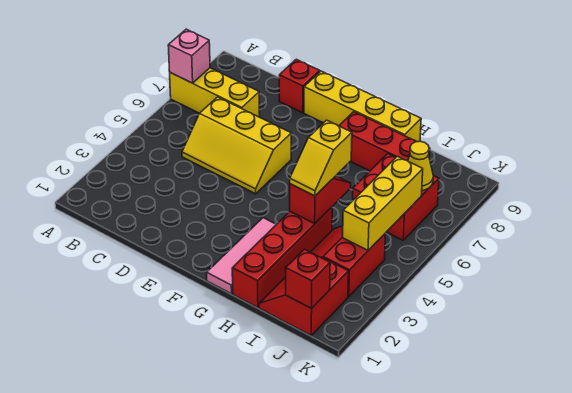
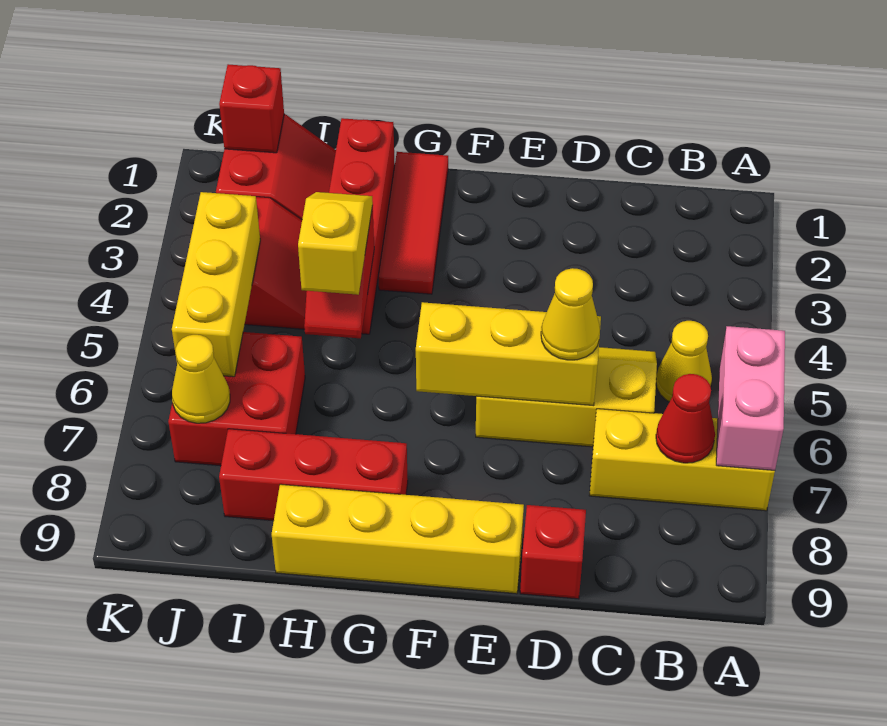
pink brick A7 level 2 -> pink brick A6:A7 level 2
none -> yellow cone B5 level 1
none -> red cone B7 level 2
none -> yellow brick D6:F6 level 2
none -> yellow cone D6 level 3
pink tile G1:G3 level 1 -> red tile G1:G3 level 1

